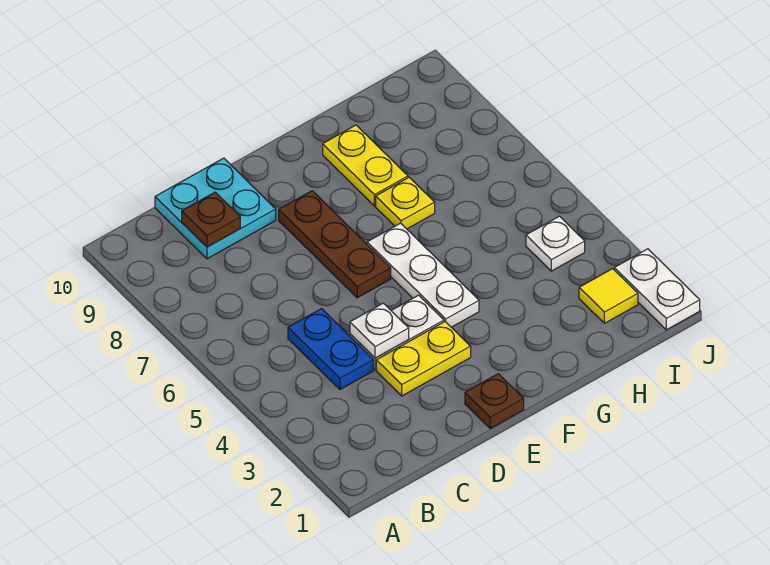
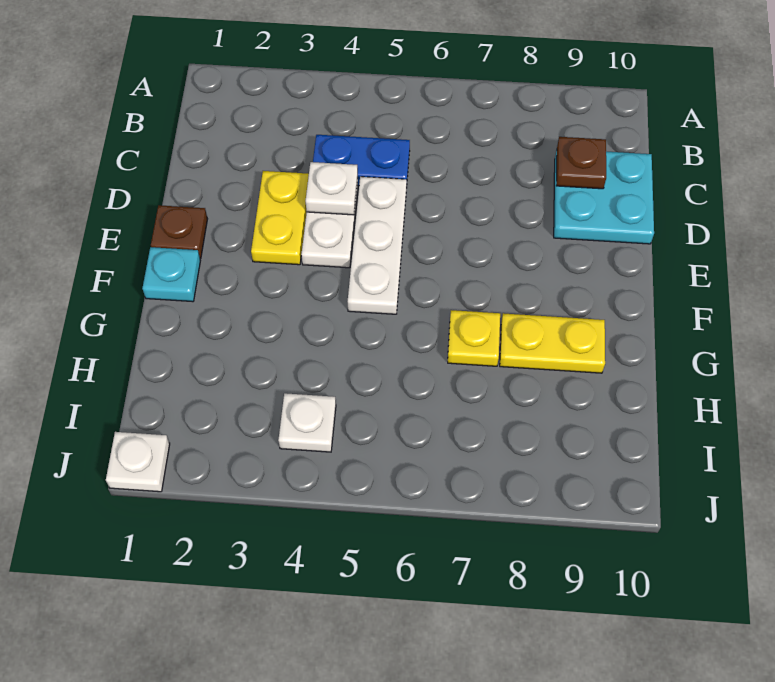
brown plate E6:E8 level 1 -> none
none -> cyan plate F1 level 1
white plate F4:F6 level 1 -> white plate D5:F5 level 1
yellow tile I2 level 1 -> none
white plate J1:J2 level 1 -> white plate J1 level 1

